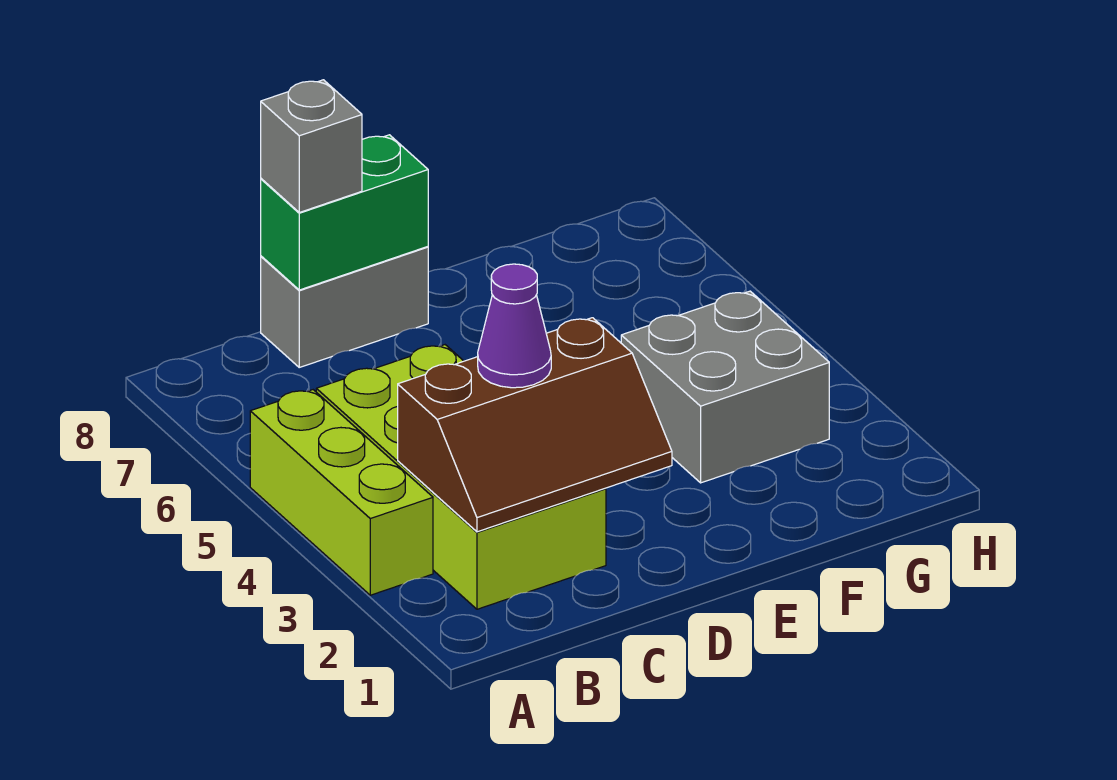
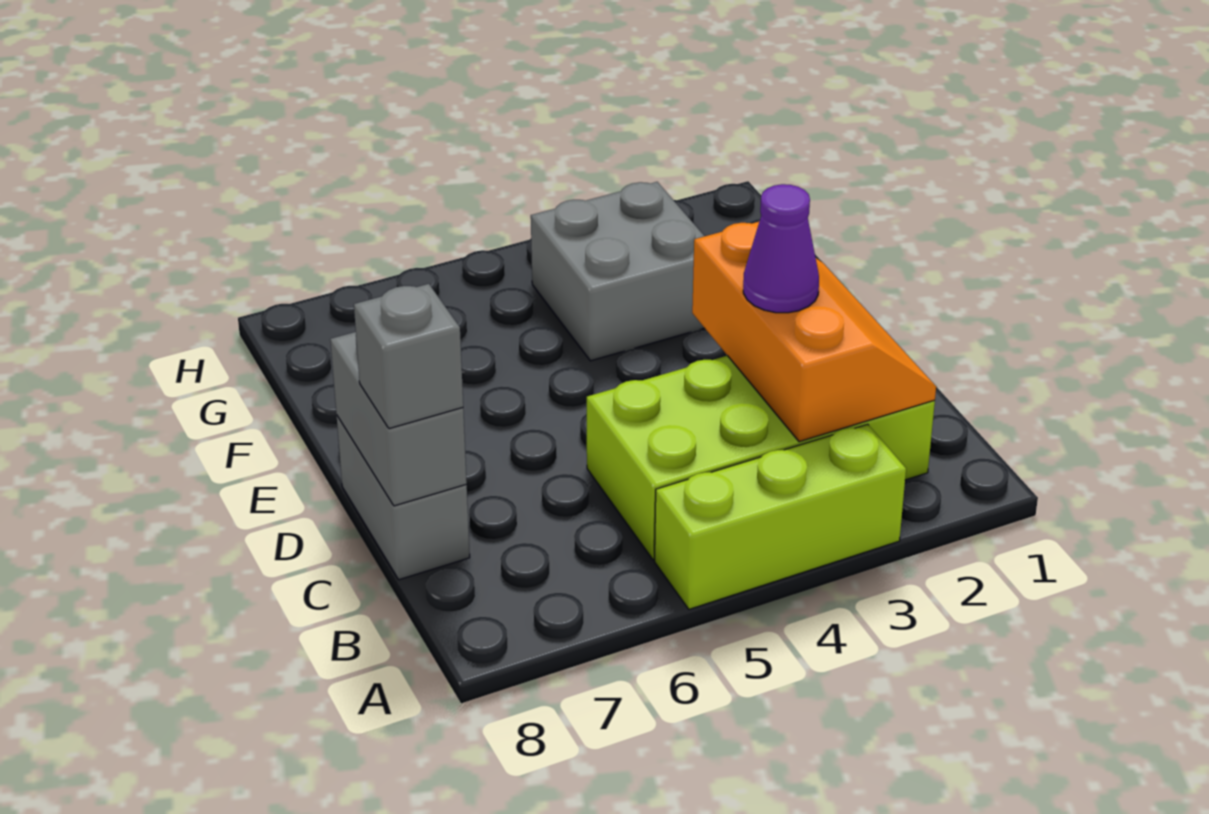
brown slope B2:D3 level 2 top 3 -> orange slope B2:D3 level 2 top 3
green brick C8:D8 level 2 -> grey brick C8:D8 level 2

